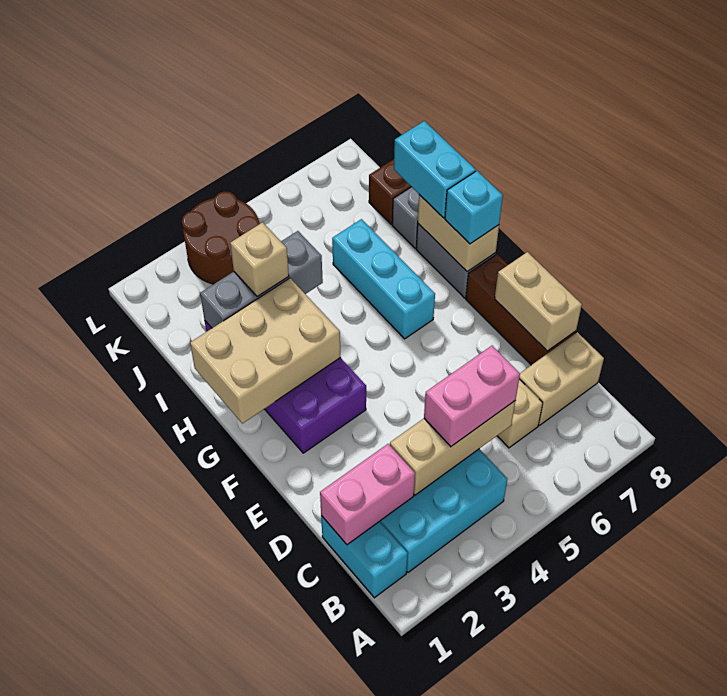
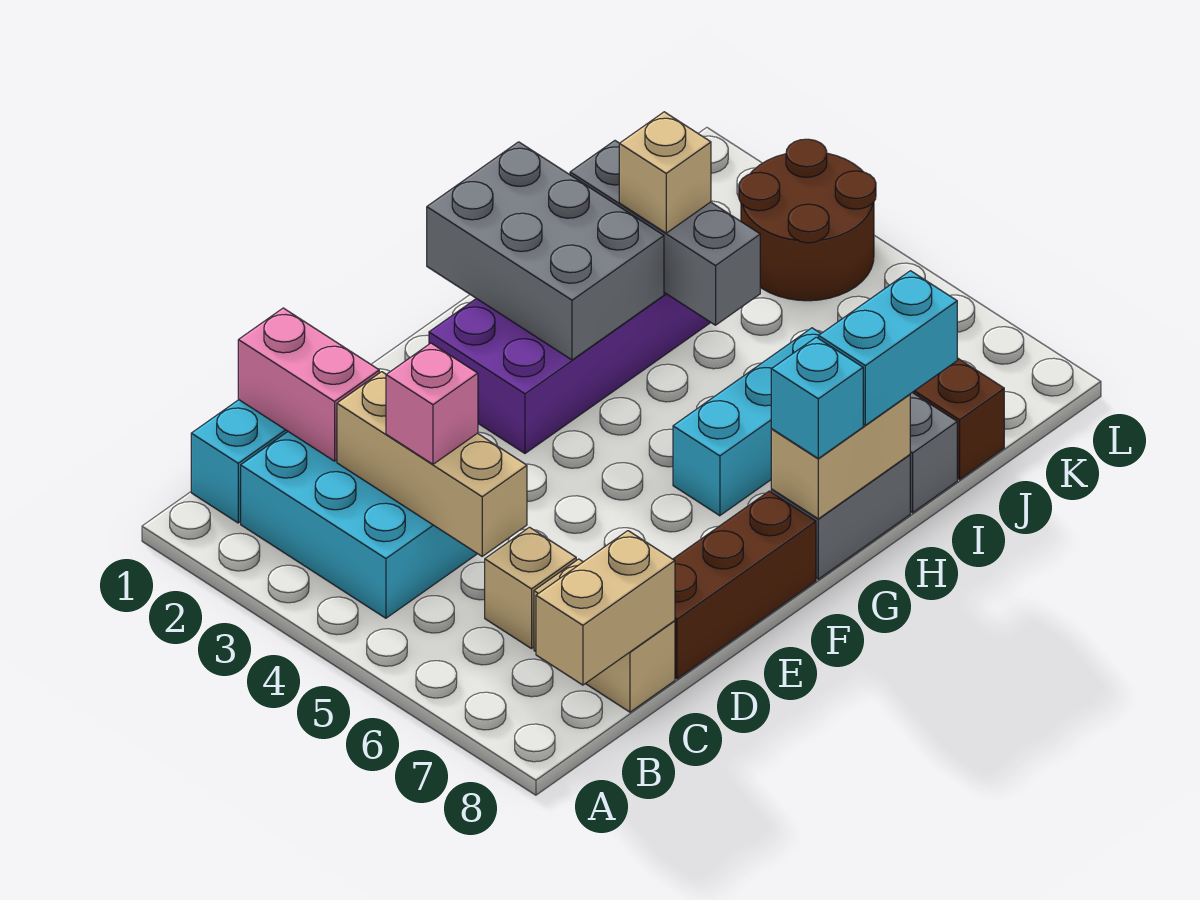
pink brick C4:C5 level 3 -> pink brick C4 level 3
tan brick D8:E8 level 2 -> tan brick B8:C8 level 2
tan brick G1:H3 level 2 -> grey brick G1:H3 level 2

